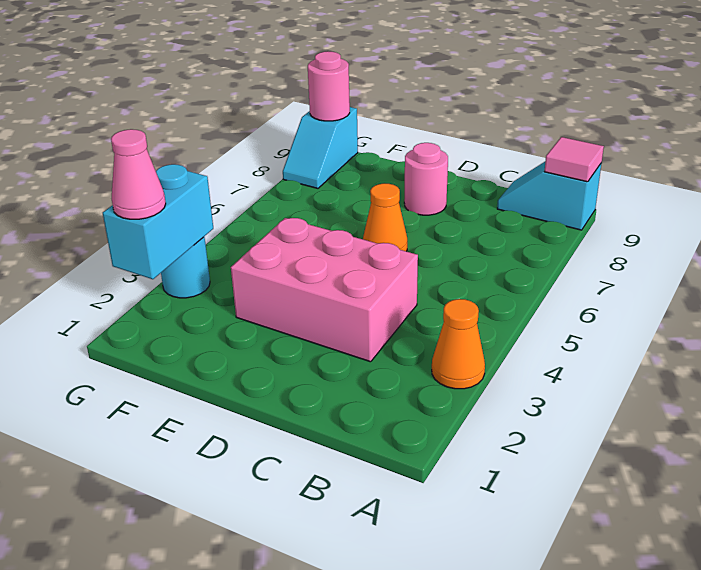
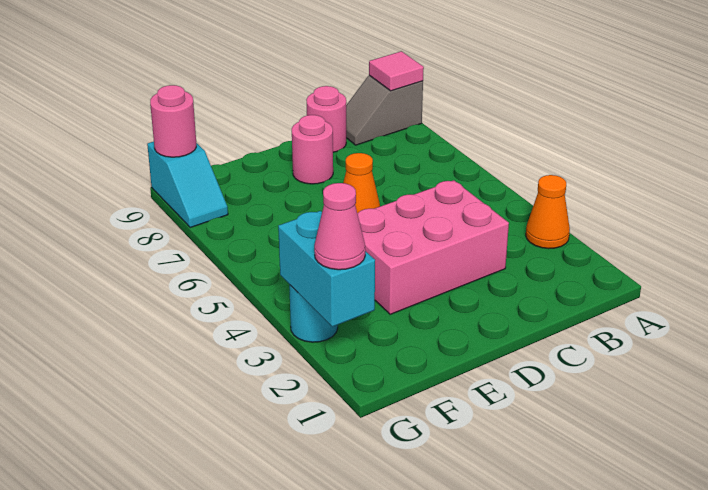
cyan slope A9:B9 level 1 top A -> grey slope A9:B9 level 1 top A
none -> pink round brick C9 level 1

